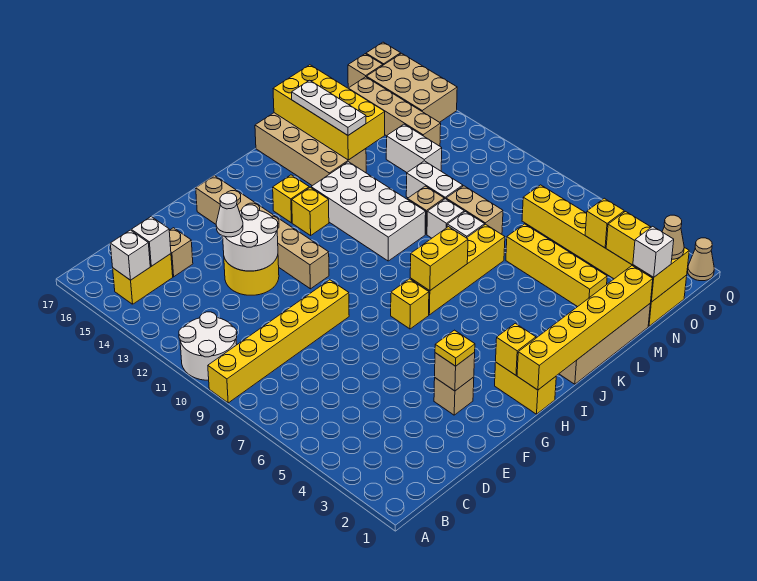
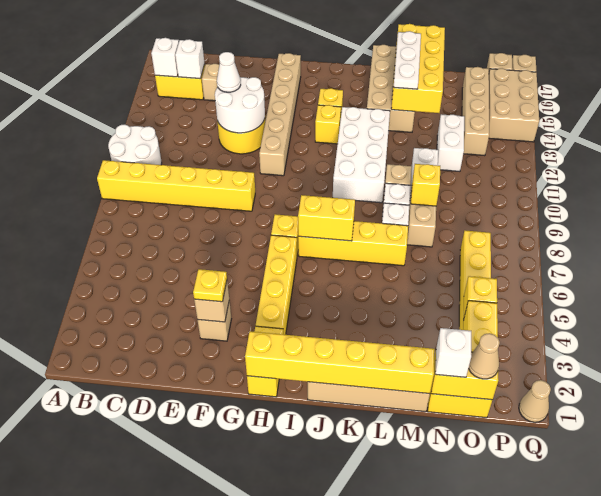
yellow brick H2 level 2 -> yellow brick M9 level 2
yellow brick M3:M6 level 1 -> yellow brick H3:H6 level 1

